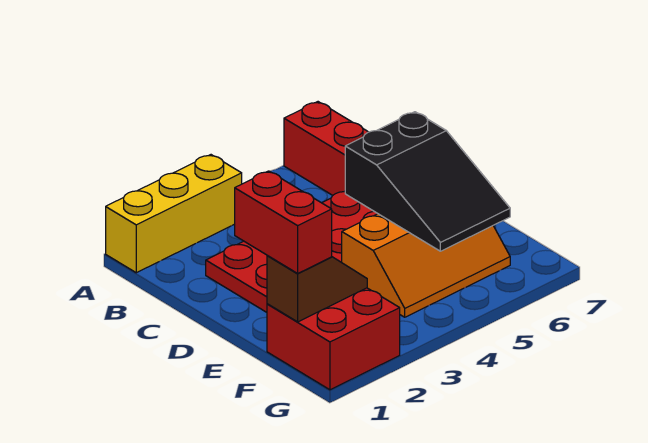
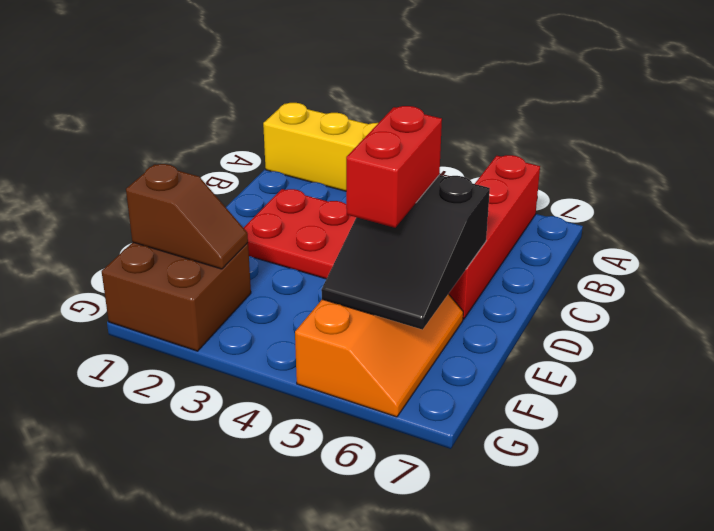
red brick E1:F1 level 3 -> red brick D5:E5 level 3
orange slope E4:F6 level 1 top E -> orange slope E5:G6 level 1 top 5
red brick F1:G2 level 1 -> brown brick F1:G2 level 1

